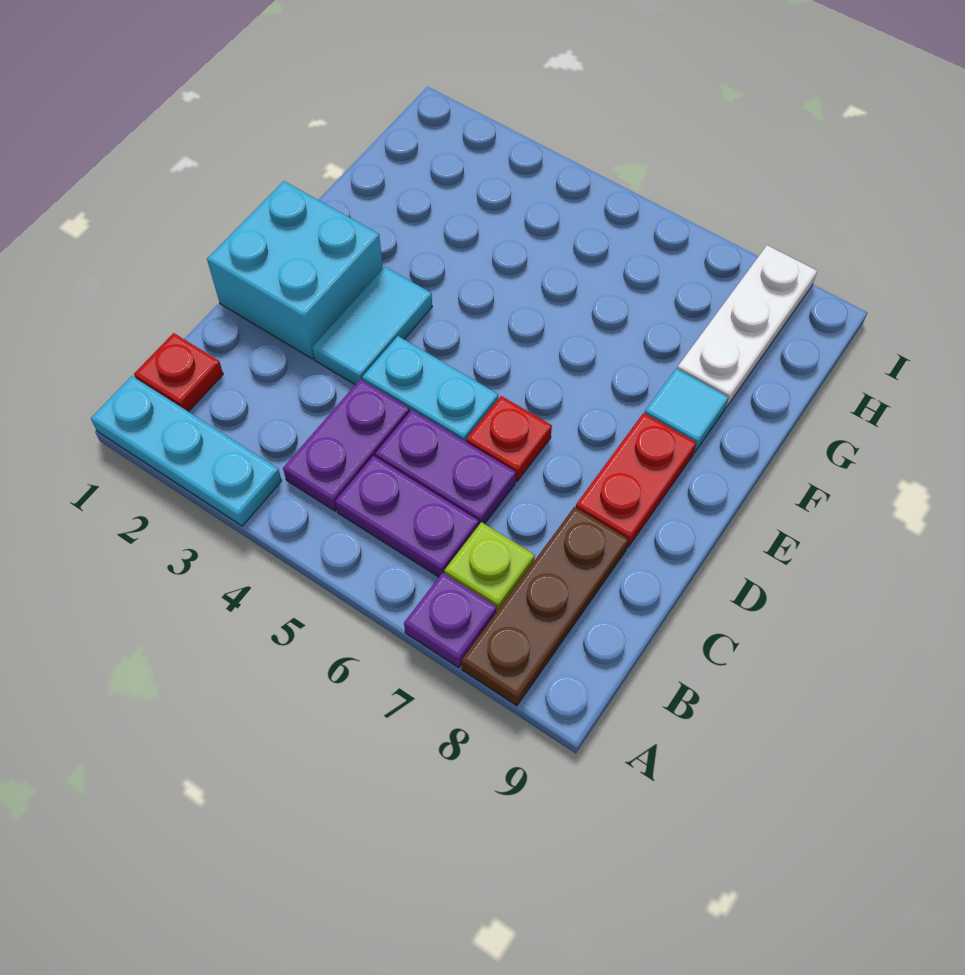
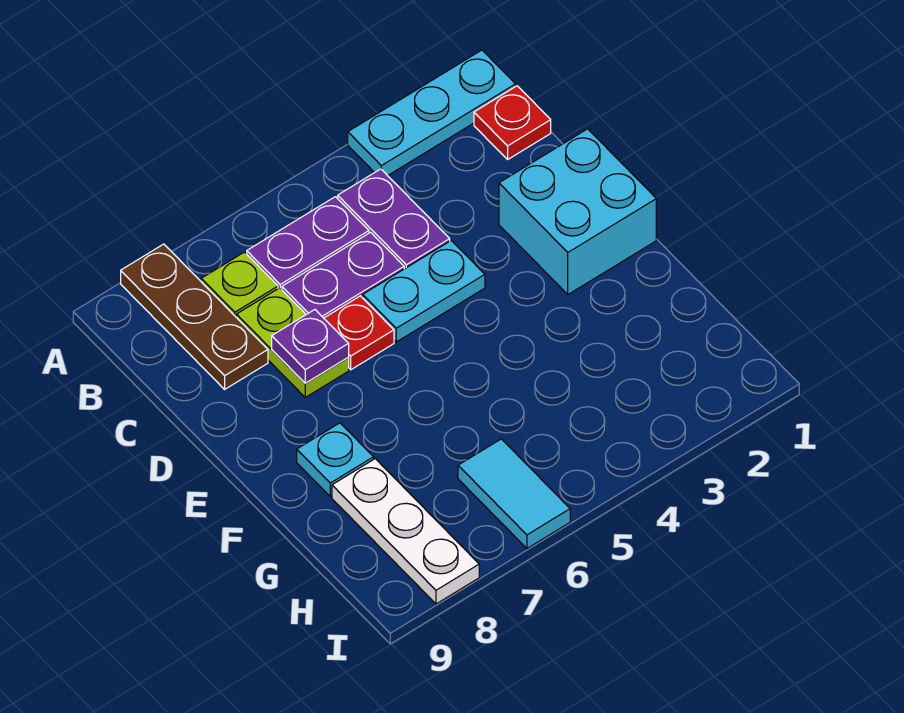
purple plate A7 level 1 -> purple plate D7 level 2
none -> lime plate C7:D7 level 1
cyan tile D3:E3 level 1 -> cyan tile H6:I6 level 1
red plate D8:E8 level 1 -> none
cyan tile F8 level 1 -> cyan plate F8 level 1

